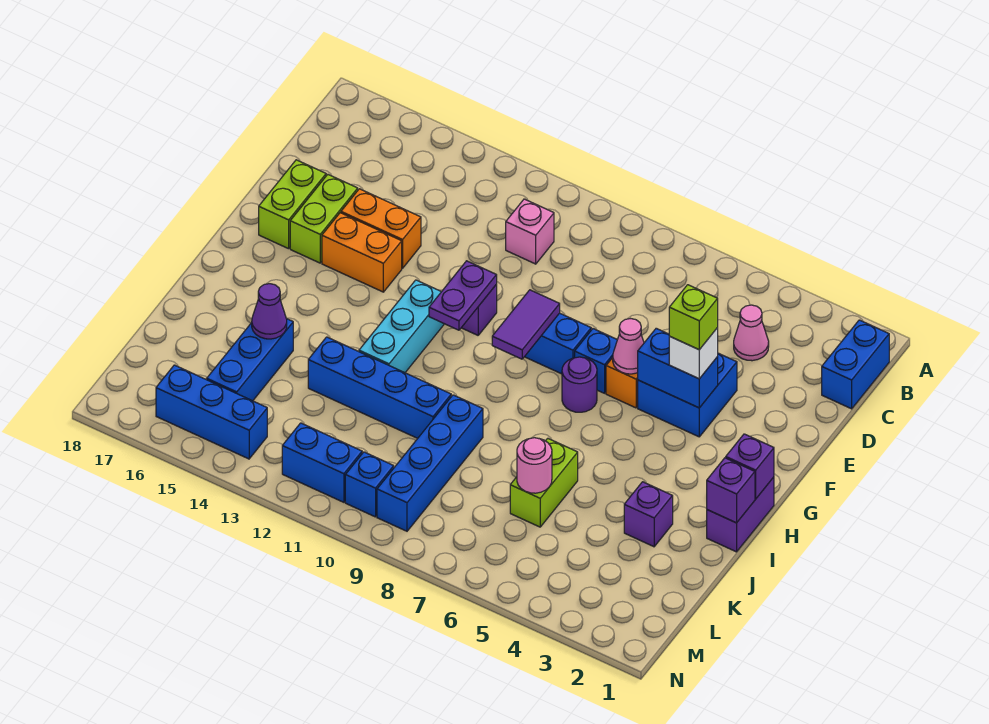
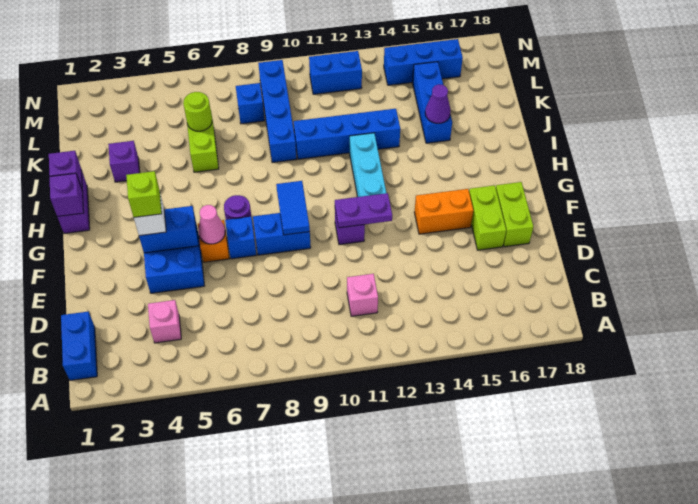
pink cone C4 level 1 -> pink brick C4 level 1
orange brick E14:E15 level 1 -> none
purple tile F9:G9 level 2 -> blue tile F9:G9 level 2
purple plate F11:G11 level 2 -> purple plate F11:F12 level 2
pink round brick K6 level 2 -> lime round brick K6 level 2
blue brick M10 level 1 -> blue brick L8 level 1

